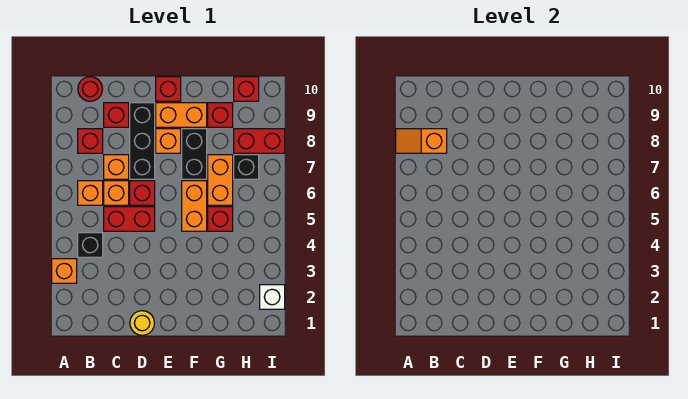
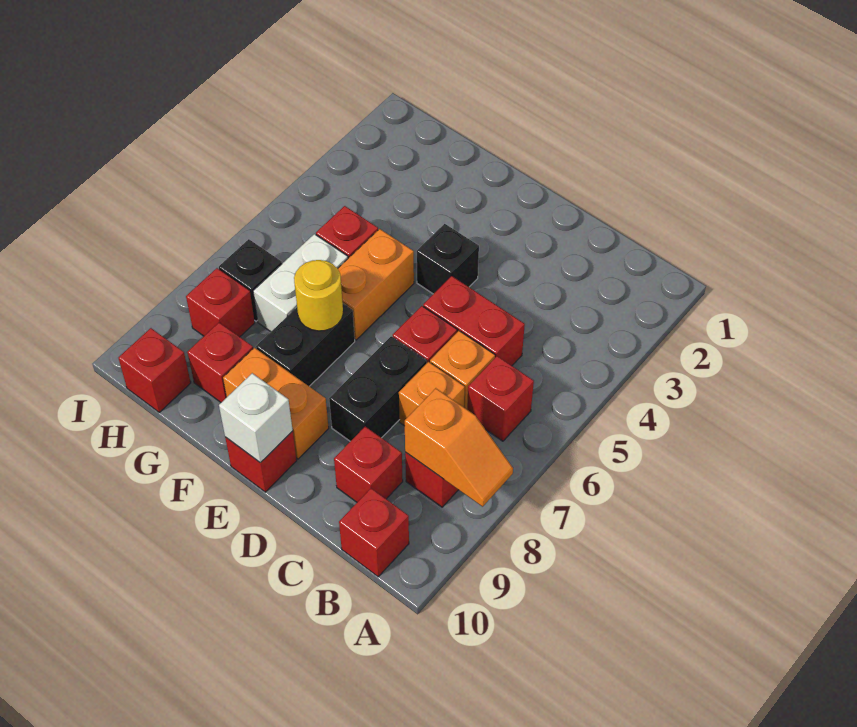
orange brick A3 level 1 -> none
black brick B4 level 1 -> black brick E4 level 1
orange brick B6 level 1 -> red brick B6 level 1
red round brick B10 level 1 -> red brick B10 level 1
yellow round brick D1 level 1 -> yellow round brick F7 level 2
black brick D7:D9 level 1 -> black brick D7:D8 level 1
orange brick E8 level 1 -> none
orange brick G6:G7 level 1 -> white brick G6:G7 level 1
red brick H8:I8 level 1 -> red brick H8 level 1
white brick I2 level 1 -> white brick E10 level 2

